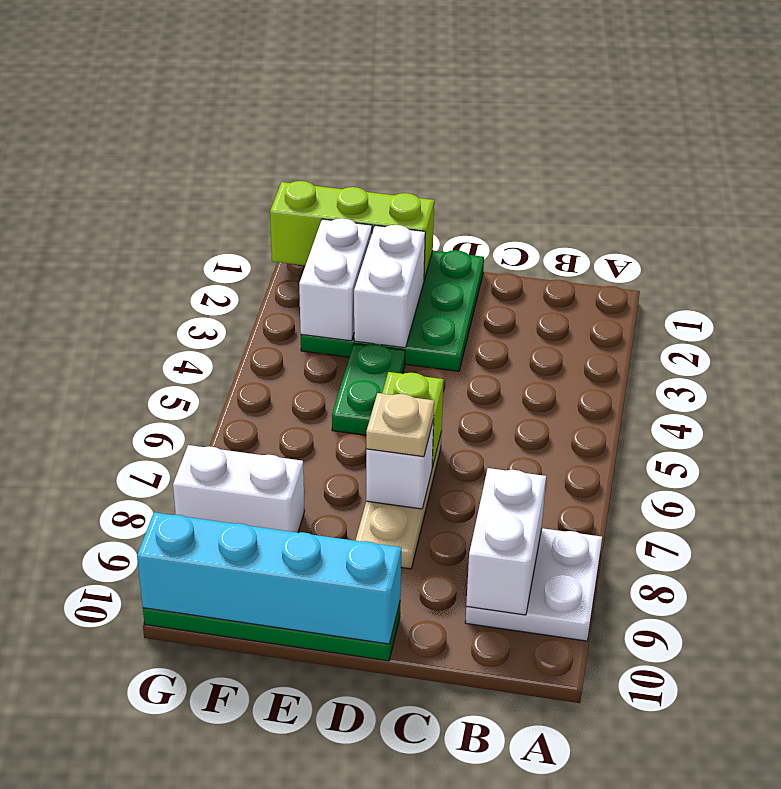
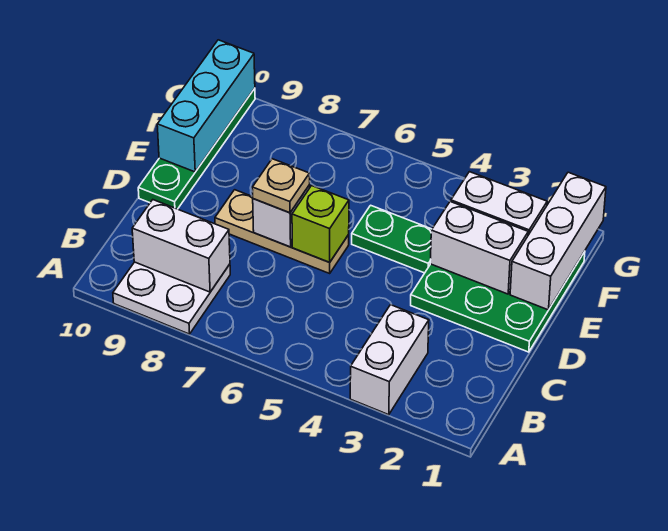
cyan brick D10:G10 level 2 -> cyan brick E10:G10 level 2
lime brick E1:G1 level 2 -> white brick E1:G1 level 2
white brick F8:G8 level 1 -> white brick A3:B3 level 1

